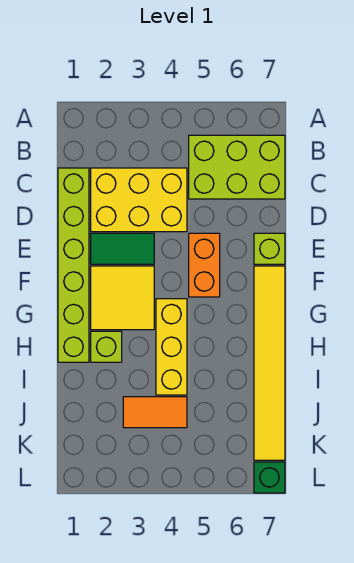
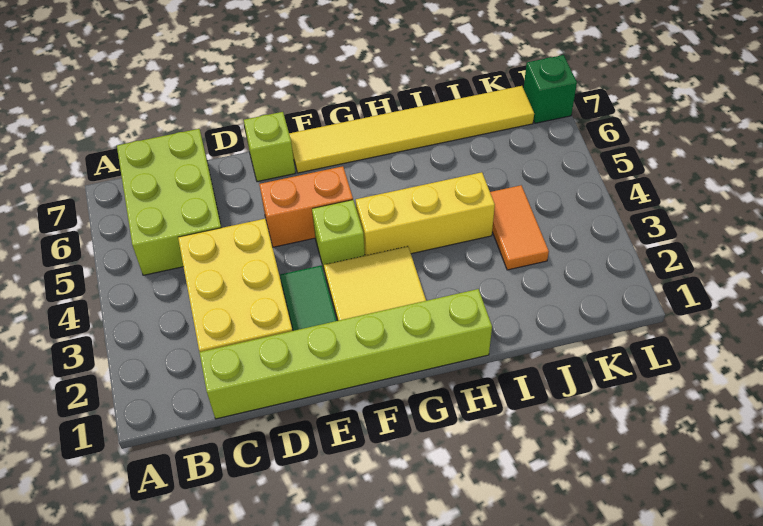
lime brick H2 level 1 -> lime brick F4 level 1

